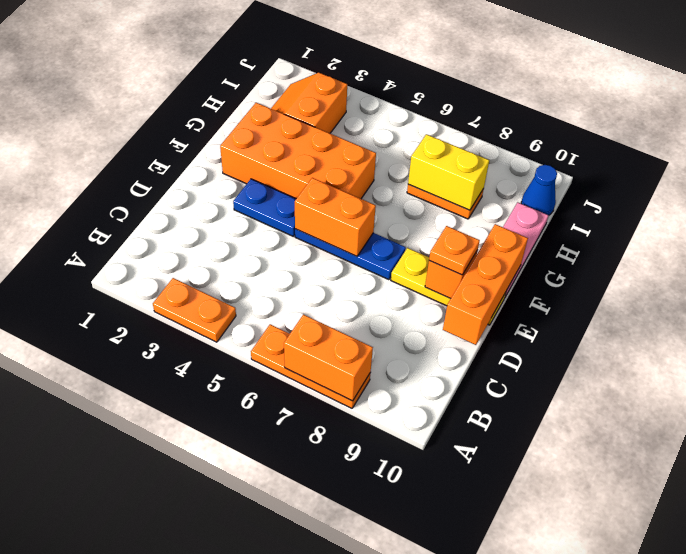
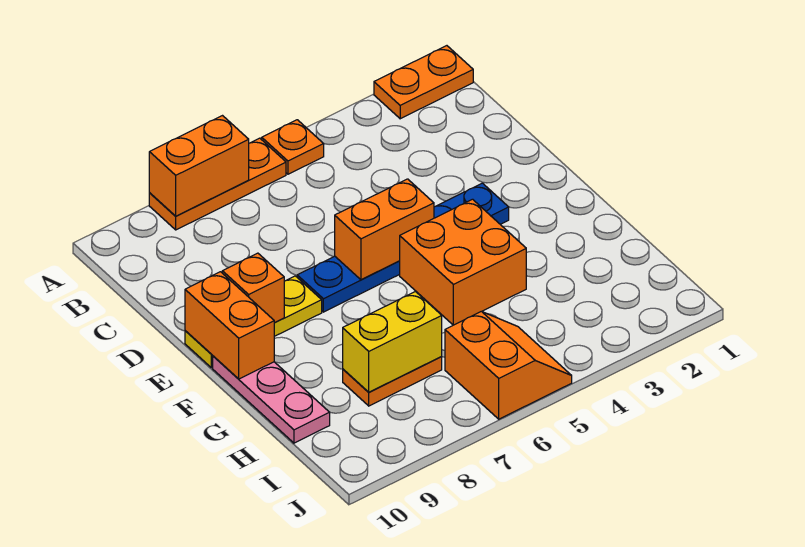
orange plate A3:A4 level 1 -> orange plate A1:A2 level 1
orange brick D10:F10 level 2 -> orange brick E10:F10 level 2
orange plate E9 level 3 -> orange plate A5 level 1
orange brick F2:G5 level 1 -> orange brick F4:G5 level 1
orange slope H2:I3 level 1 top 3 -> orange slope I5:J6 level 1 top 6
blue cone I10 level 1 -> none

